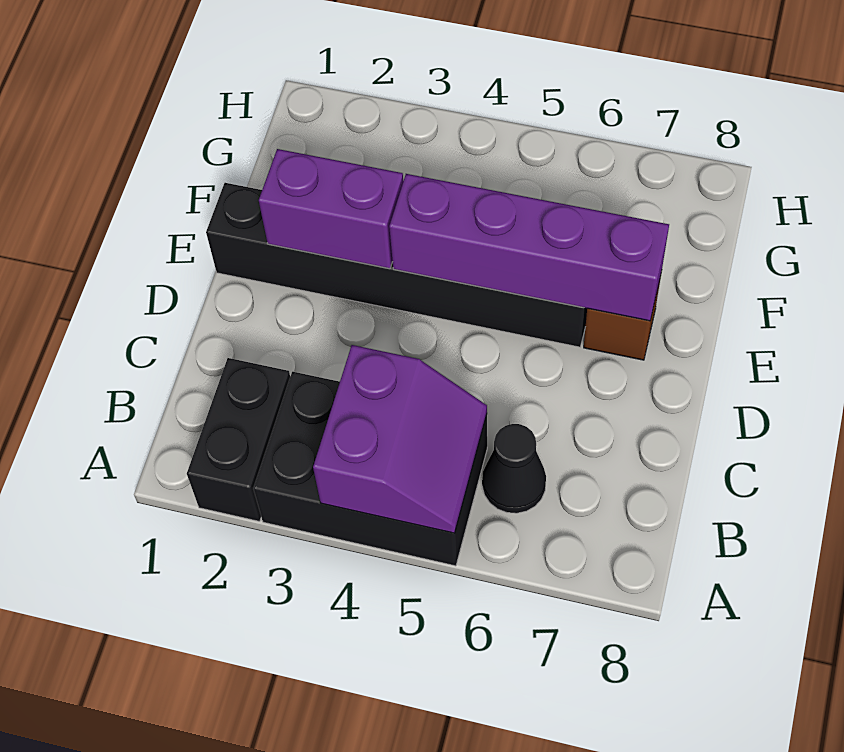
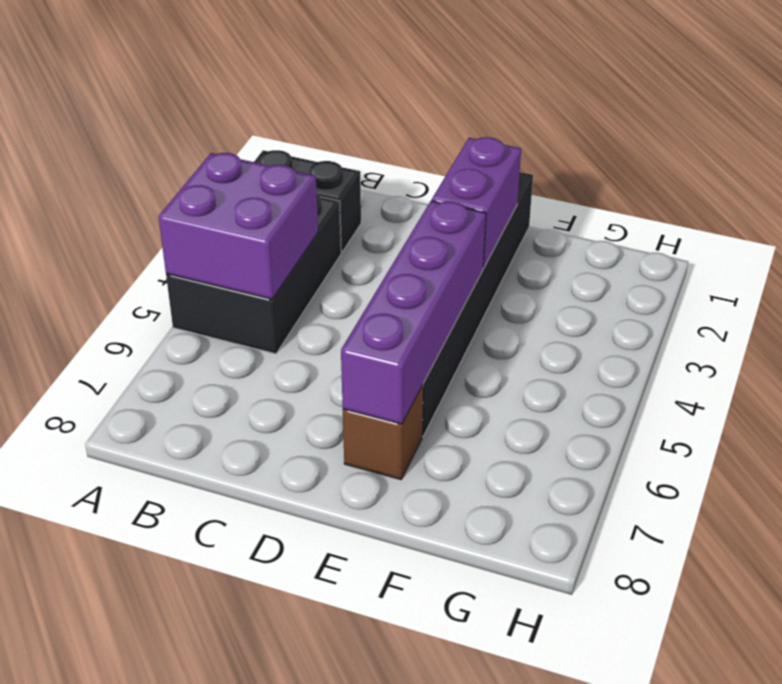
purple slope A4:B5 level 2 top 4 -> purple brick A4:B5 level 2
black cone B6 level 1 -> none

